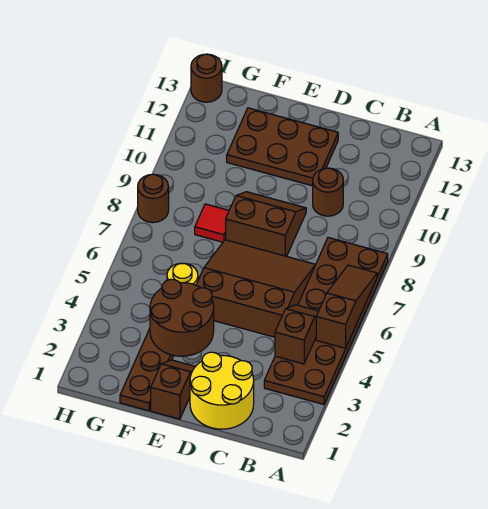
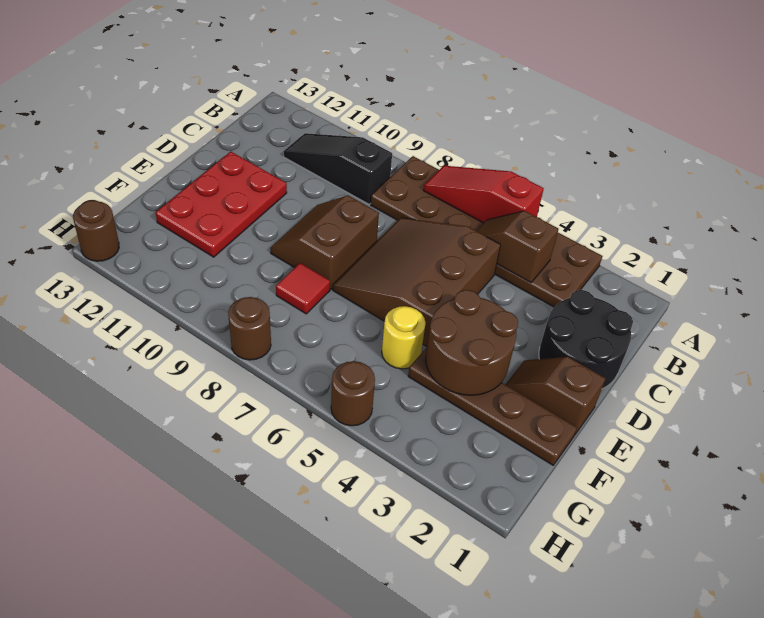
brown slope A5:A7 level 2 top 5 -> red slope A5:A7 level 2 top 5
none -> black slope B9:B11 level 1 top 9
yellow round brick C1:D2 level 1 -> black round brick C1:D2 level 1
brown round brick C10 level 1 -> brown round brick H5 level 1
brown plate D11:F12 level 1 -> red plate D11:F12 level 1

